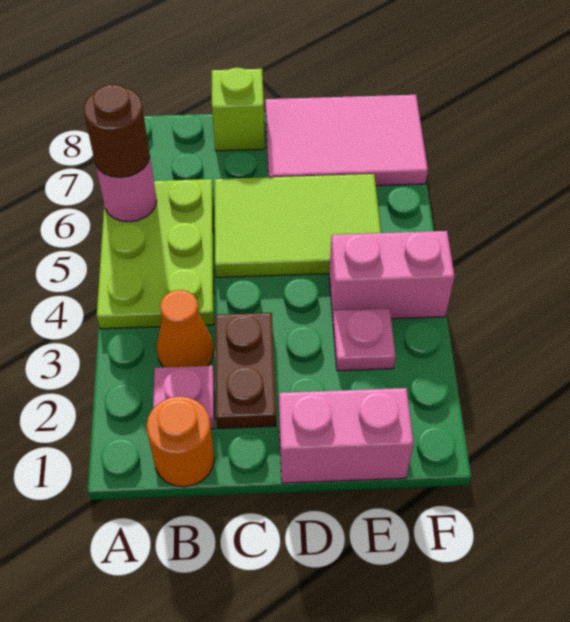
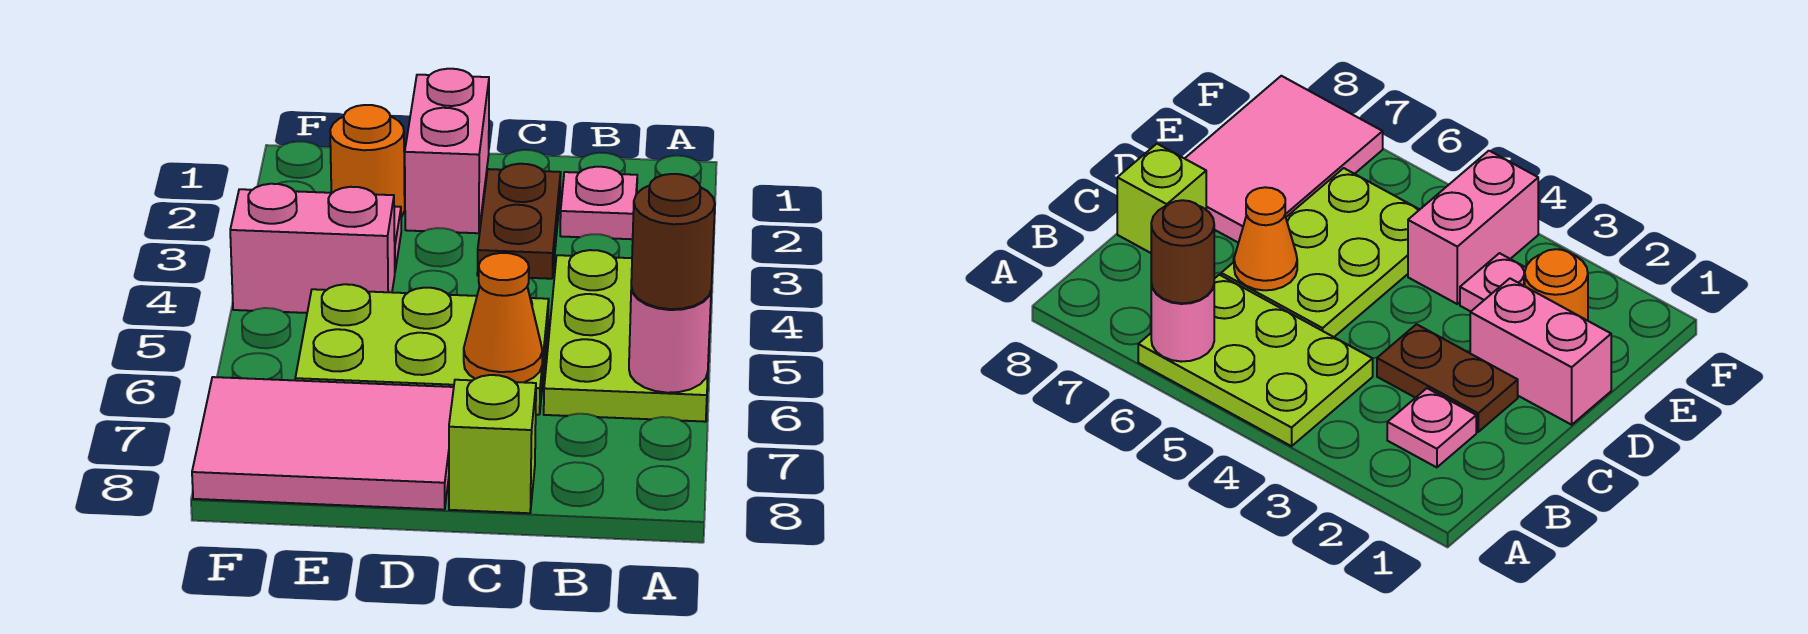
orange round brick B1 level 1 -> orange round brick E2 level 1
orange cone B3 level 1 -> orange cone C6 level 2
lime tile C5:E6 level 1 -> lime plate C5:E6 level 1
pink brick D1:E1 level 1 -> pink brick D1:D2 level 1

